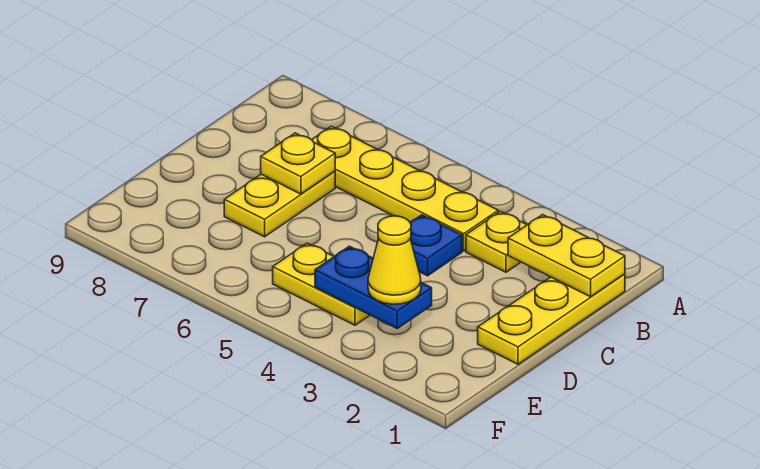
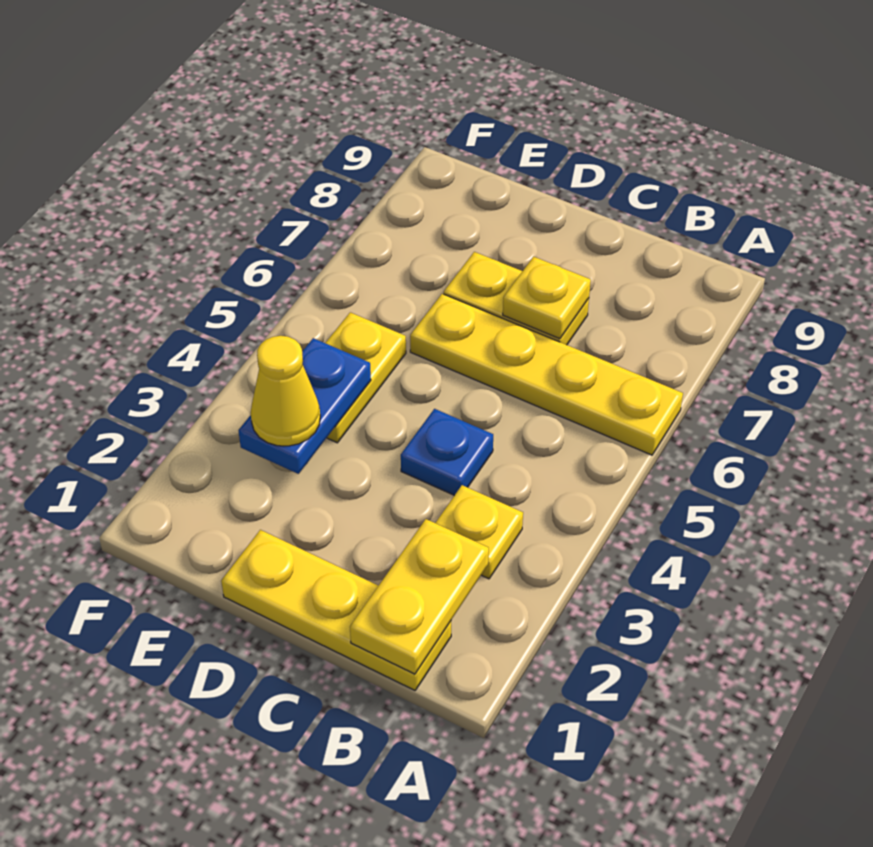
yellow plate B4:B7 level 1 -> yellow plate A6:D6 level 1

